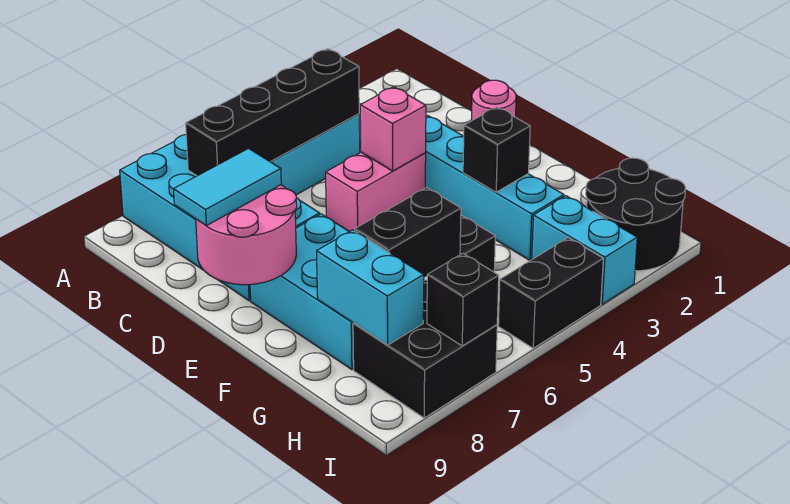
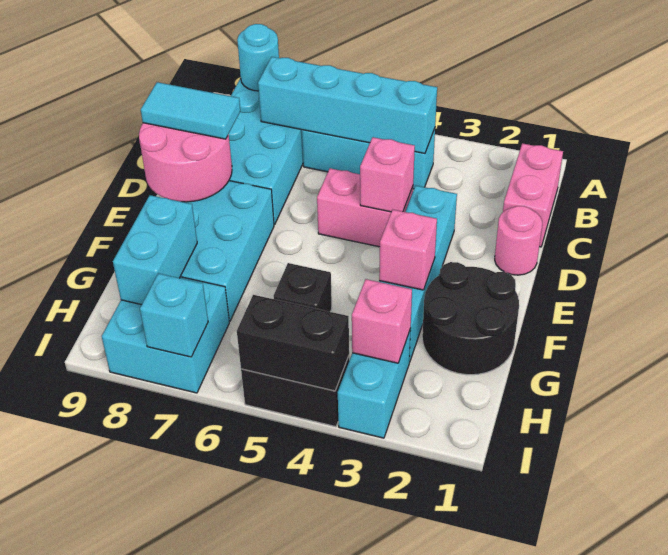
none -> cyan round brick A8 level 2
none -> pink brick B1:C1 level 1
black brick B4:B7 level 2 -> cyan brick B4:B7 level 2
black brick F3 level 2 -> pink brick F3 level 2
black brick G6:G7 level 2 -> black brick I4:I5 level 2
black round brick H1:I2 level 1 -> black round brick F1:G2 level 1
none -> pink brick H3 level 2
black brick H7:I8 level 1 -> cyan brick H7:I8 level 1
black brick I7 level 2 -> cyan brick I7 level 2

